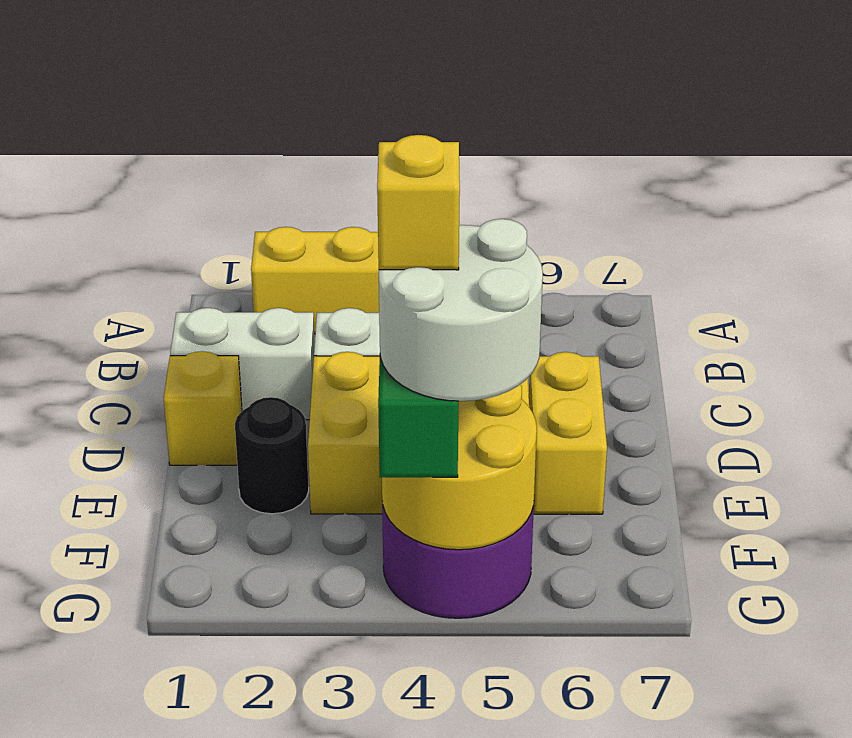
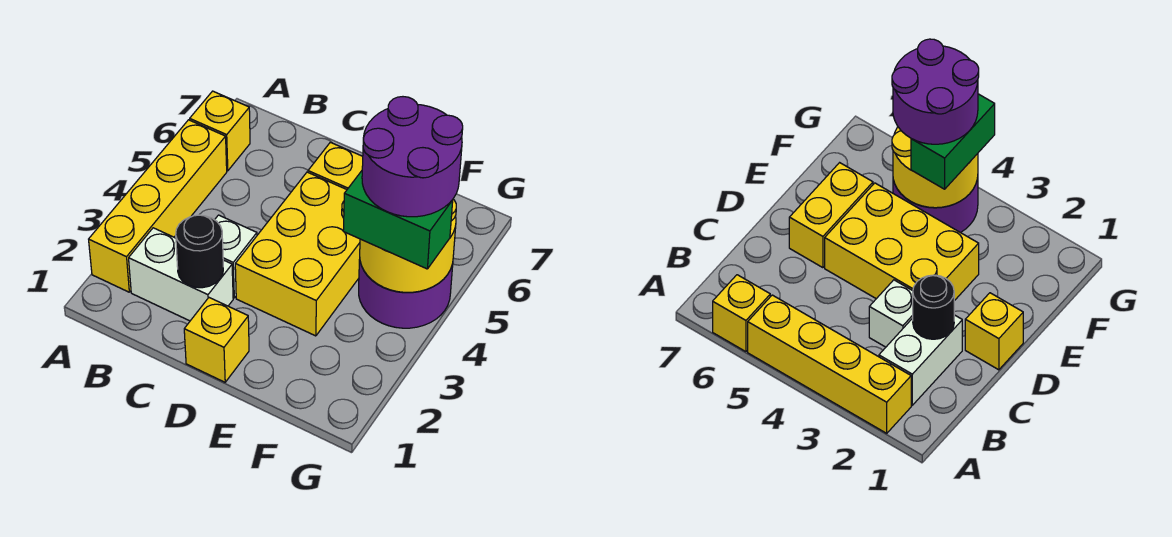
white brick C1:C2 level 1 -> white brick B2:C2 level 1
black round brick E2 level 1 -> black round brick C2 level 2
white round brick F4:G5 level 4 -> purple round brick F4:G5 level 4
yellow brick F4 level 5 -> yellow brick A6 level 1

